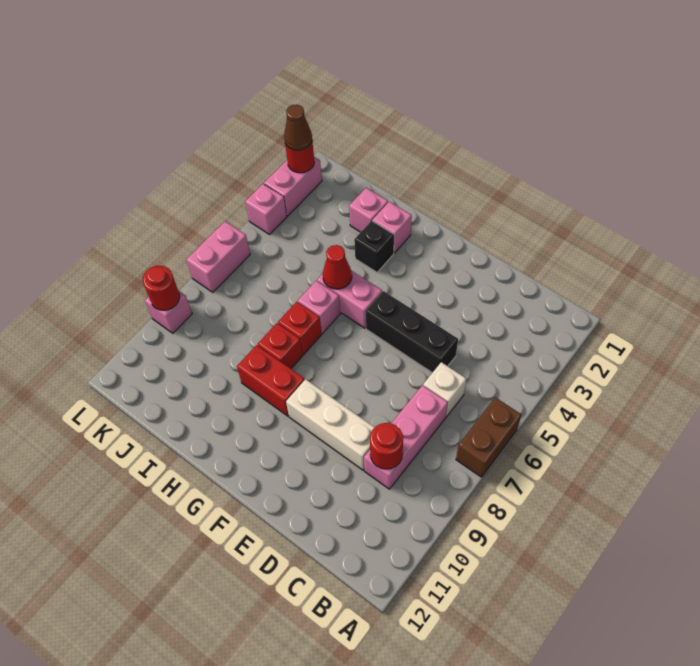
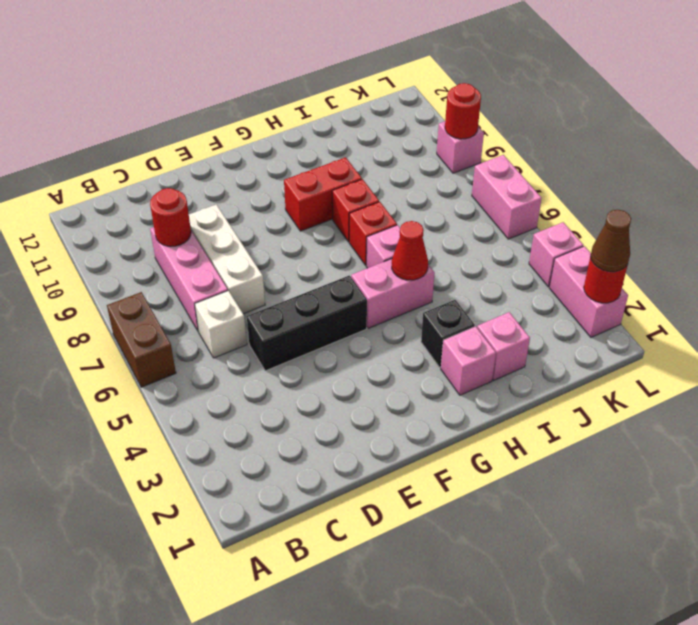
white brick D9:F9 level 1 -> white brick D7:D9 level 1

